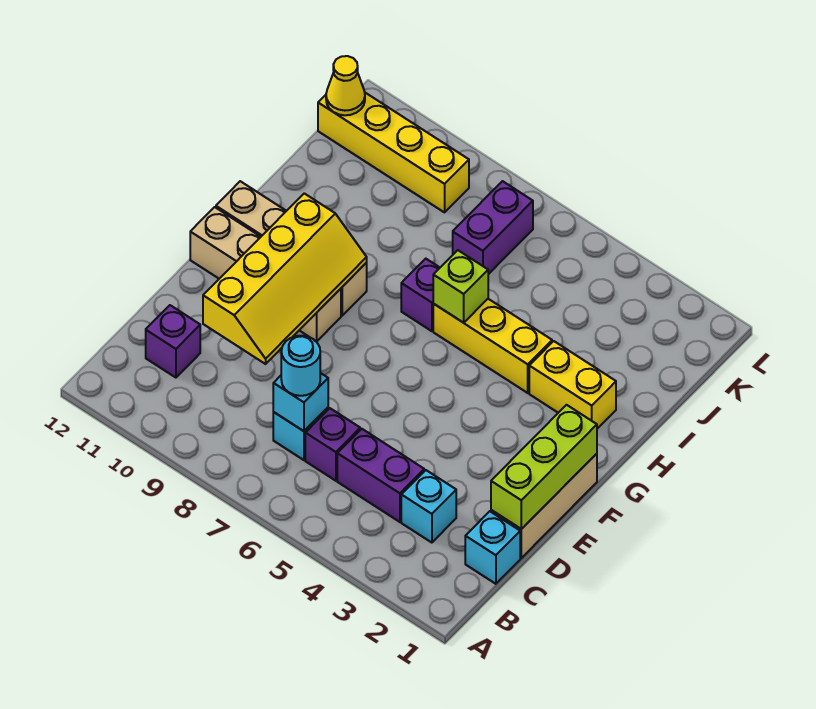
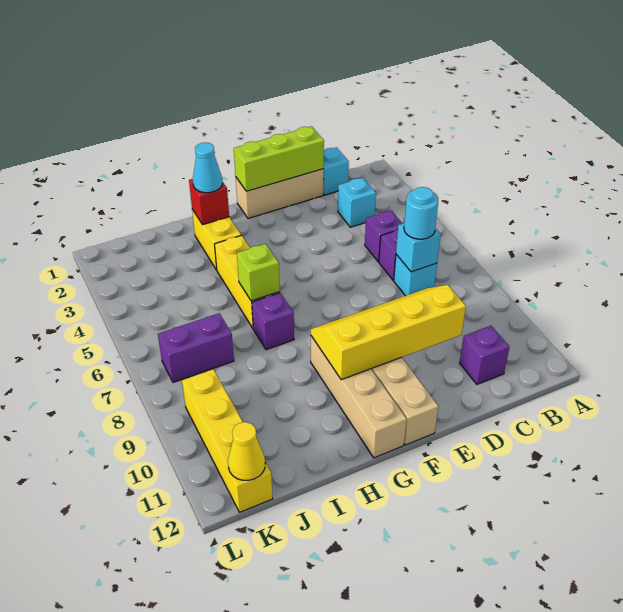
purple brick C4:C5 level 1 -> purple brick C5 level 1
none -> red brick H2 level 2
none -> cyan cone H2 level 3

